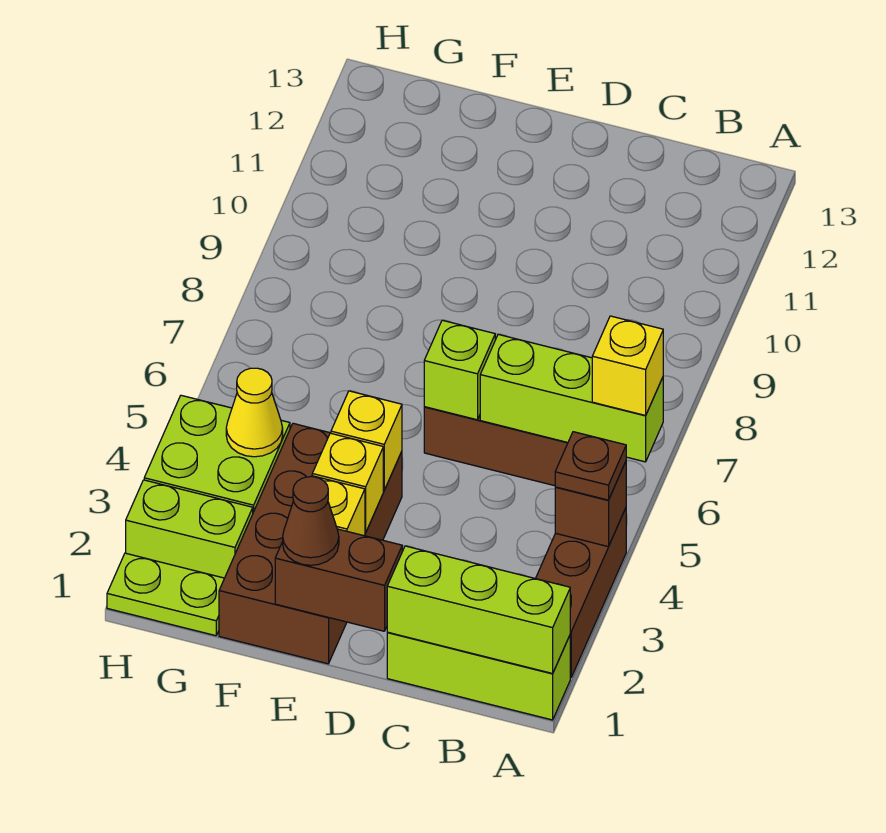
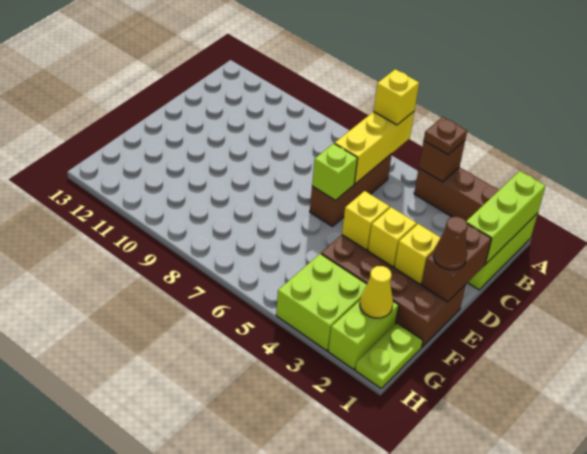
lime brick A6:C6 level 2 -> yellow brick A6:C6 level 2
yellow cone G4 level 2 -> yellow cone G2 level 2

